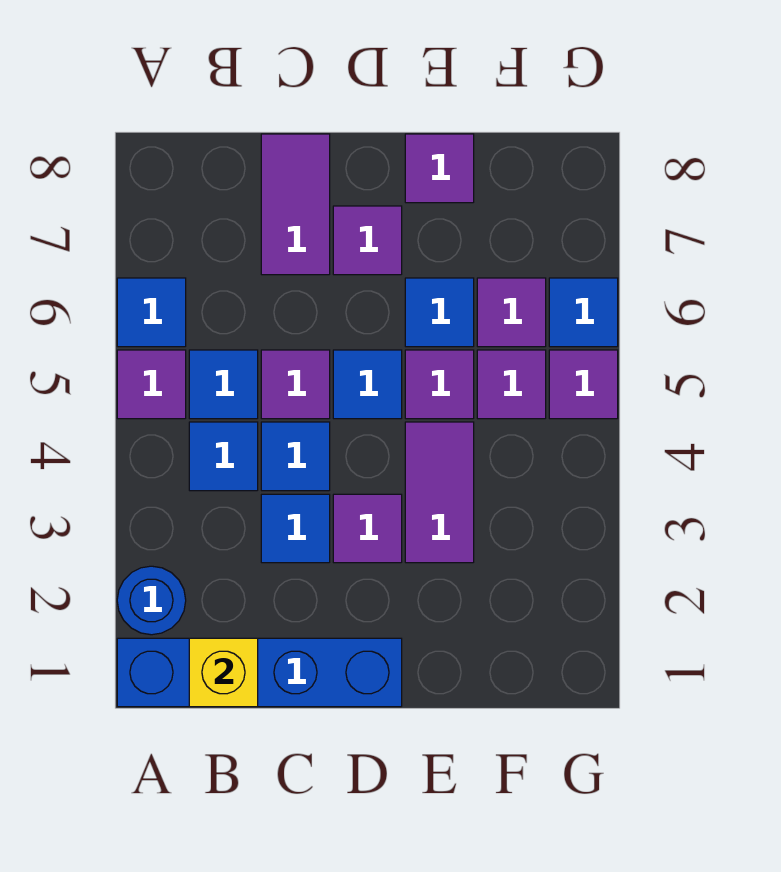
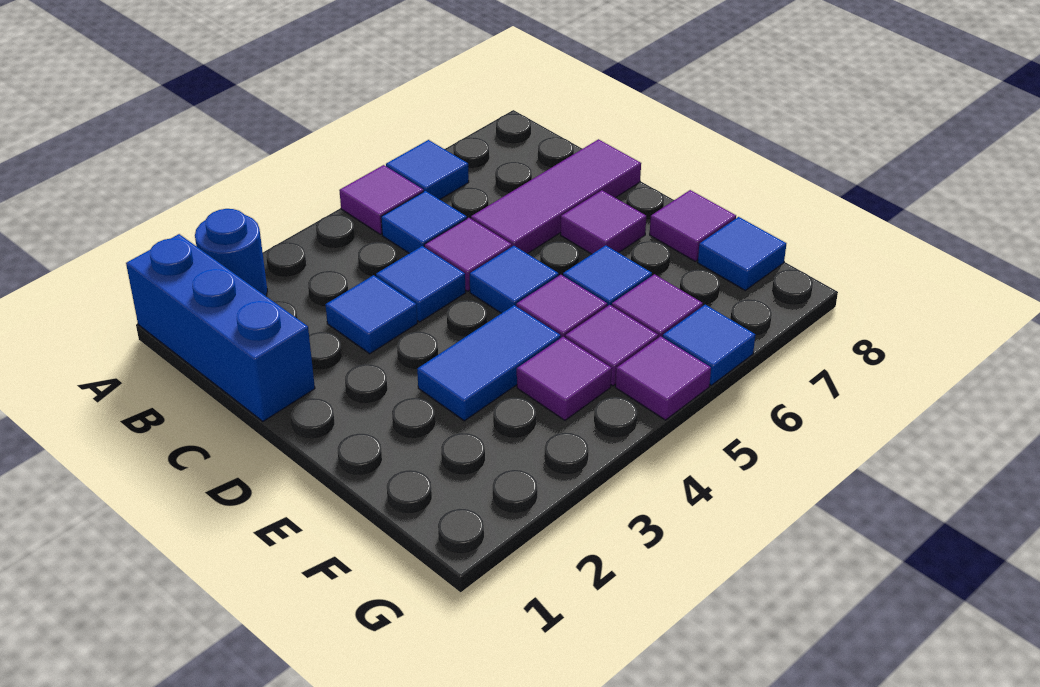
blue brick A1:D1 level 1 -> blue brick A1:C1 level 1
yellow brick B1 level 2 -> none
blue tile B4 level 1 -> blue tile F8 level 1
purple tile C7:C8 level 1 -> purple tile C6:C8 level 1
purple tile D3 level 1 -> purple tile F4 level 1
purple tile E3:E4 level 1 -> blue tile E3:E4 level 1

